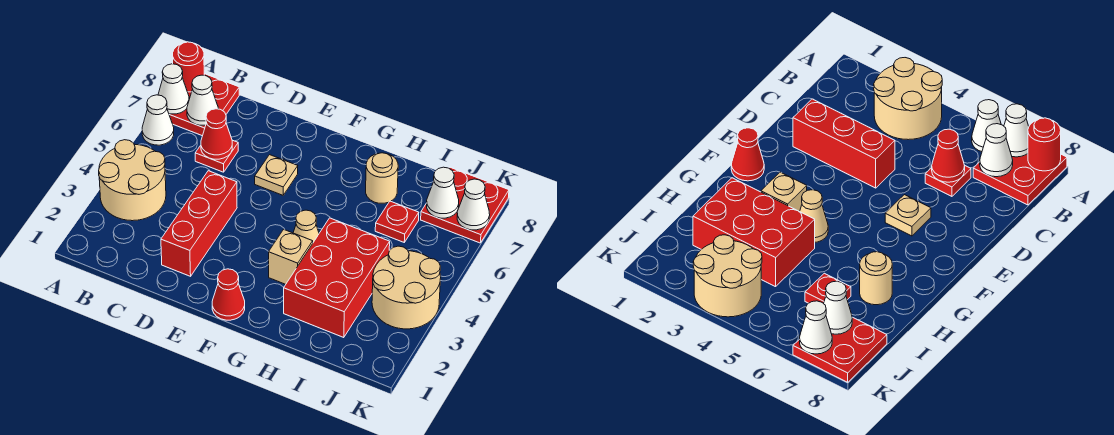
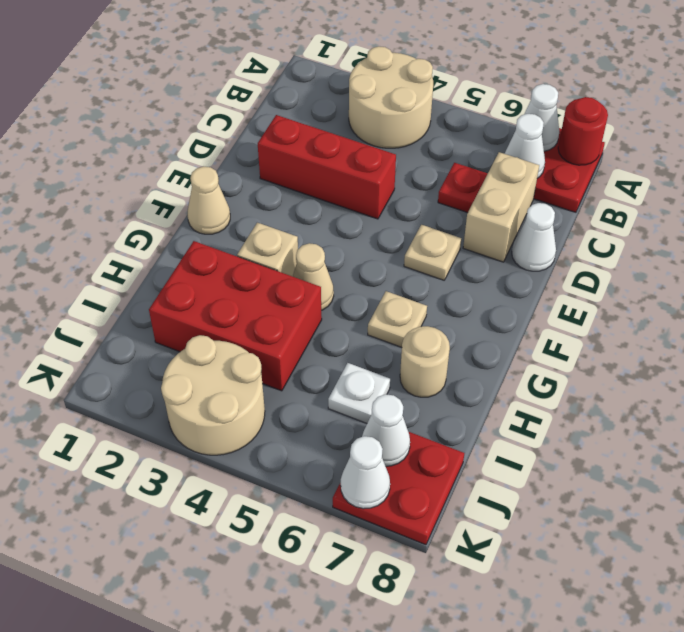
white cone A6 level 1 -> white cone D8 level 1
red cone C6 level 2 -> none
none -> tan brick C7:D7 level 1
red cone F1 level 1 -> tan cone F1 level 1
none -> tan plate G6 level 1
red plate I6 level 1 -> white plate I6 level 1

